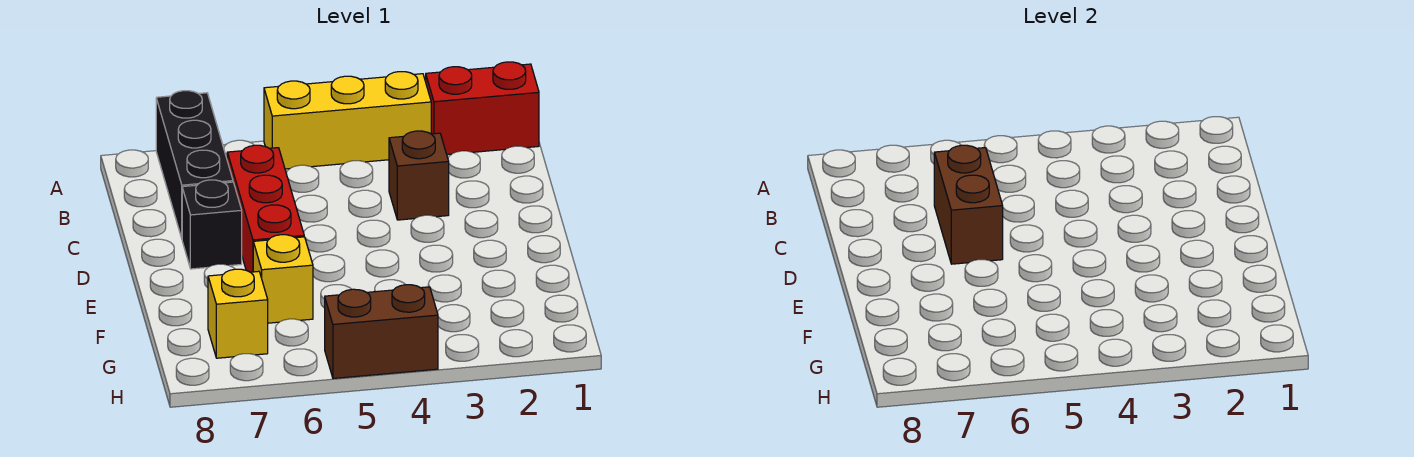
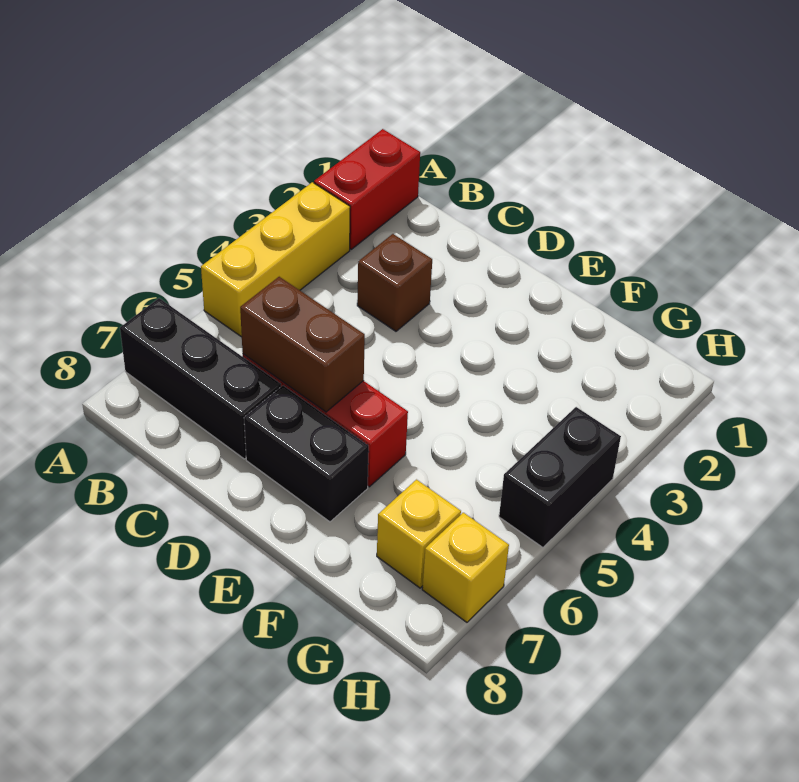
black brick D7 level 1 -> black brick D7:E7 level 1
yellow brick F6 level 1 -> yellow brick H7 level 1
brown brick H4:H5 level 1 -> black brick H4:H5 level 1

